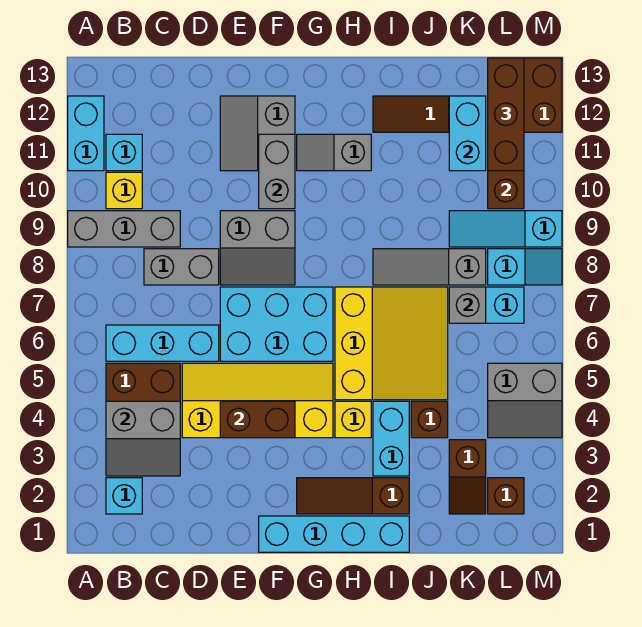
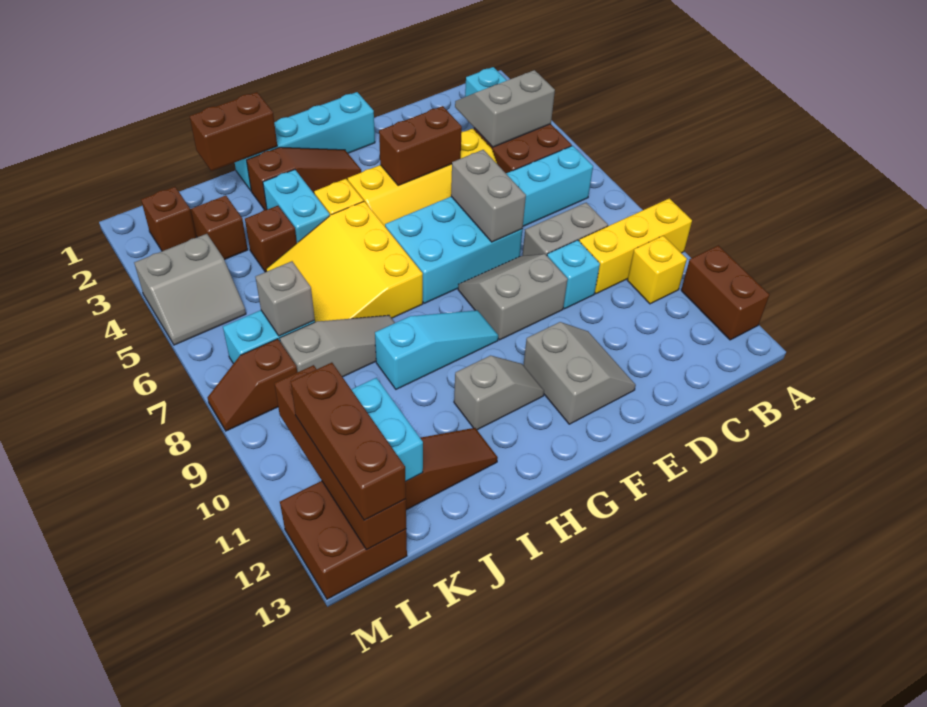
grey brick A9:C9 level 1 -> yellow brick A9:C9 level 1
cyan brick A11:A12 level 1 -> brown brick A11:A12 level 1
cyan brick B11 level 1 -> cyan brick D9 level 1
grey brick F10:F11 level 2 -> grey brick E6:E7 level 2
none -> brown brick I1:J1 level 2
cyan slope K9:M9 level 1 top M -> cyan slope G9:I9 level 1 top I
grey slope L4:M5 level 1 top 5 -> grey slope L4:M5 level 1 top 4
cyan slope L8:M8 level 1 top L -> brown slope L8:M8 level 1 top L

